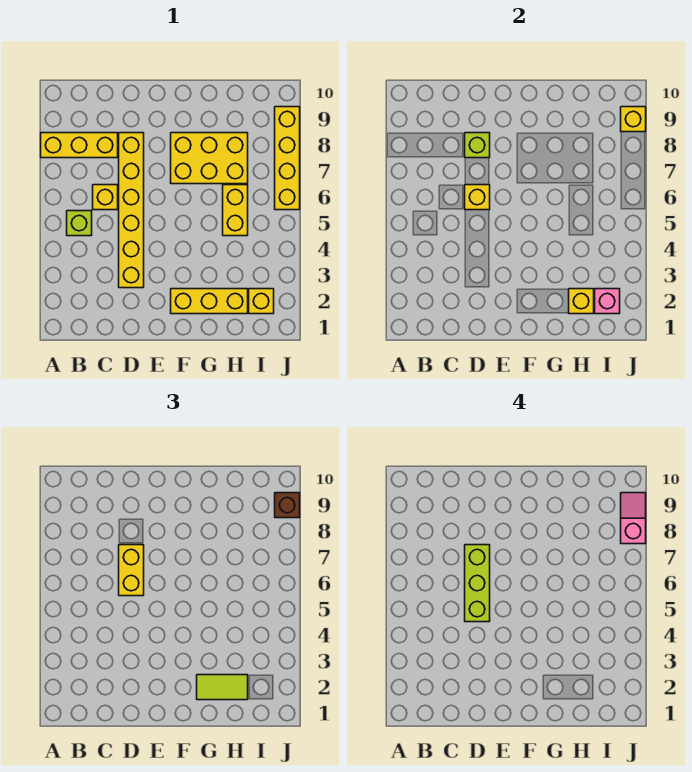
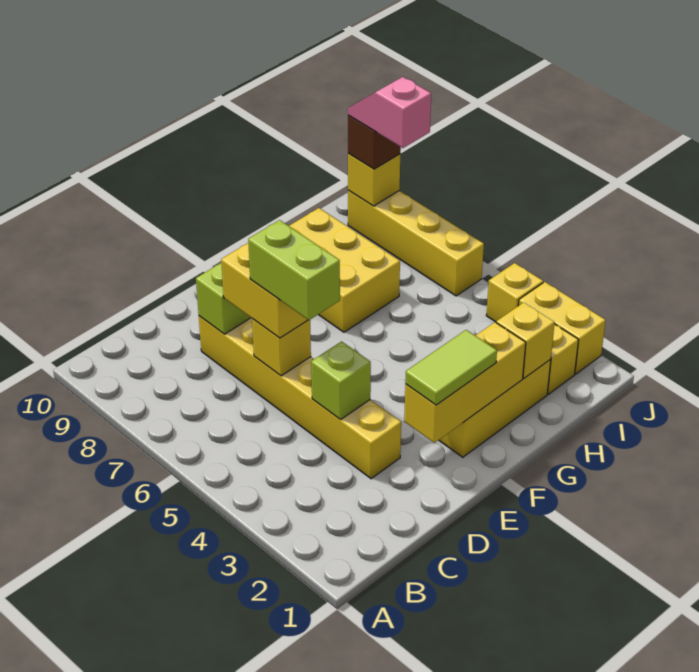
yellow brick A8:C8 level 1 -> yellow brick E2:G2 level 2
lime brick B5 level 1 -> lime brick D4 level 2
yellow brick C6 level 1 -> yellow brick J4 level 1
lime brick D5:D7 level 4 -> lime brick D5:D6 level 4
yellow brick F7:H8 level 1 -> yellow brick G7:H9 level 1
lime tile G2:H2 level 3 -> lime tile E2:F2 level 3
yellow brick H5:H6 level 1 -> yellow brick J2:J3 level 1
pink brick I2 level 2 -> none

